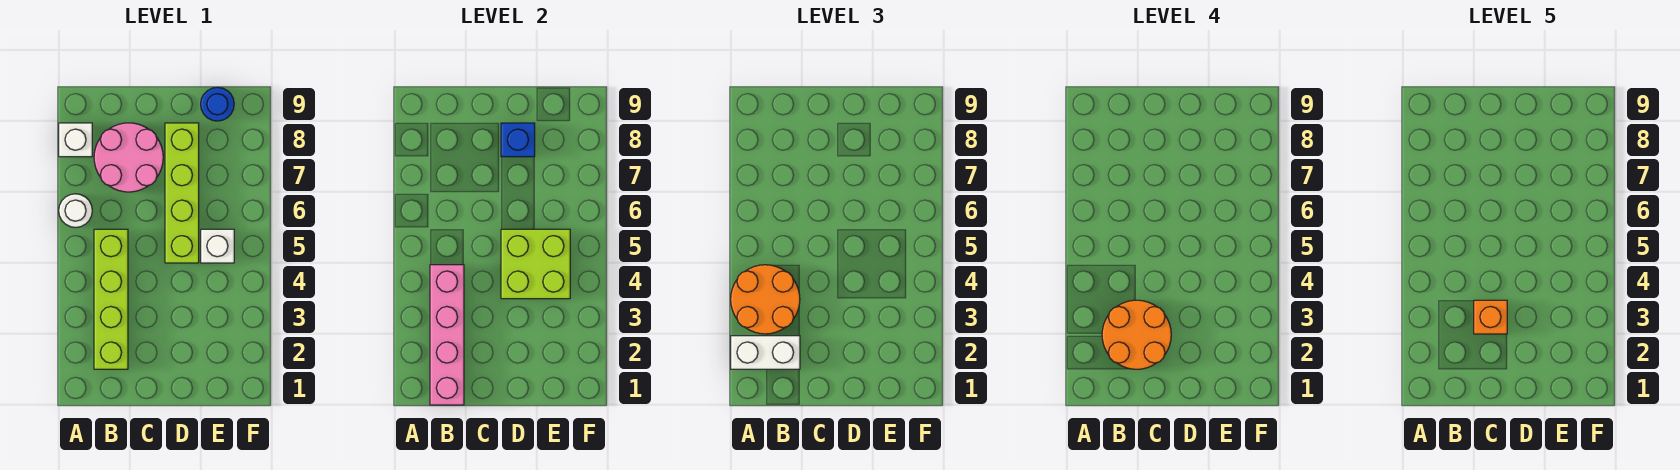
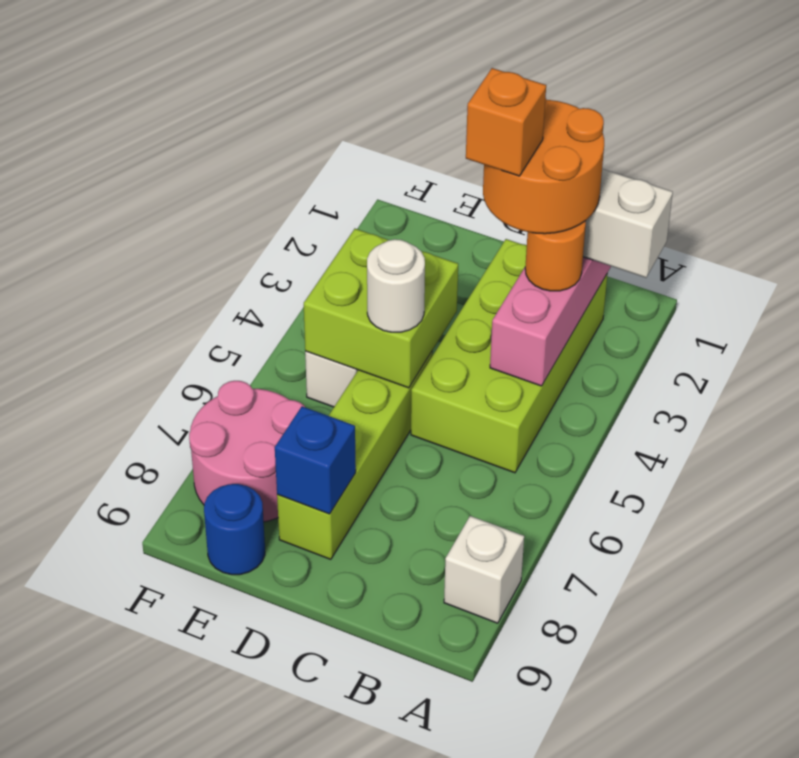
orange round brick A3:B4 level 3 -> orange round brick B3 level 3
white round brick A6 level 1 -> white round brick D5 level 3
lime brick B2:B5 level 1 -> lime brick B2:C5 level 1
pink round brick B7:C8 level 1 -> pink round brick E7:F8 level 1

